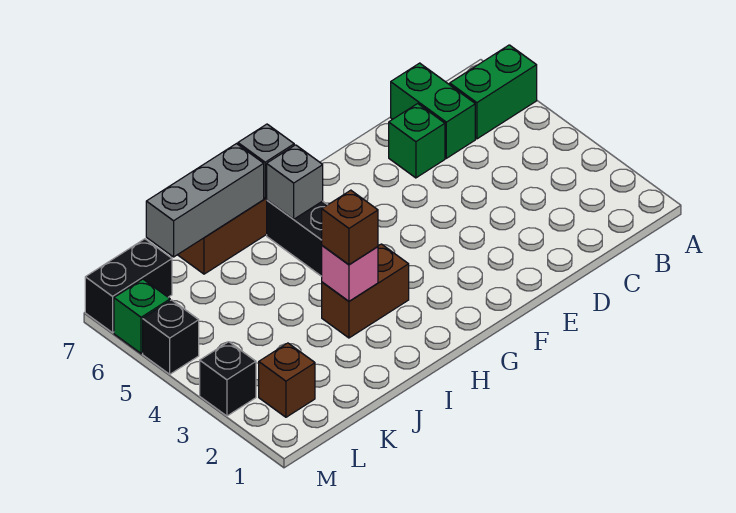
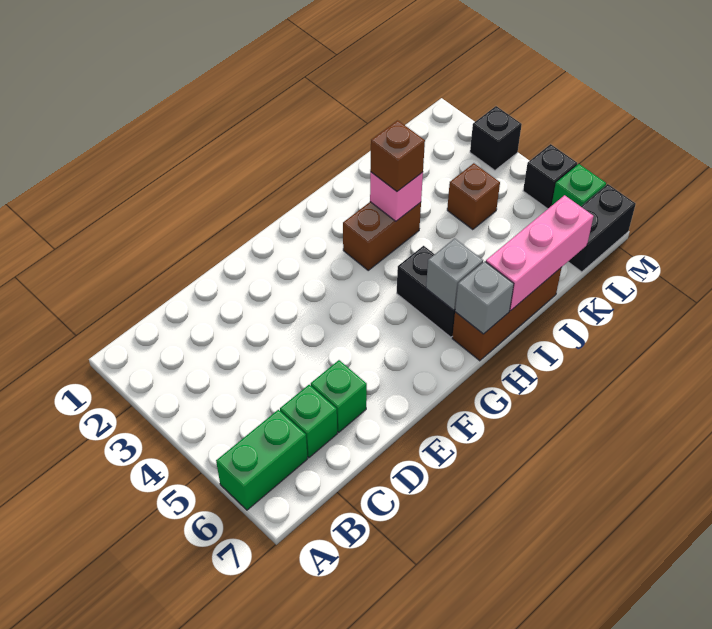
green brick C6:C7 level 1 -> green brick C6 level 1
grey brick I7:K7 level 2 -> pink brick I7:K7 level 2
brown brick L2 level 1 -> brown brick K4 level 1

